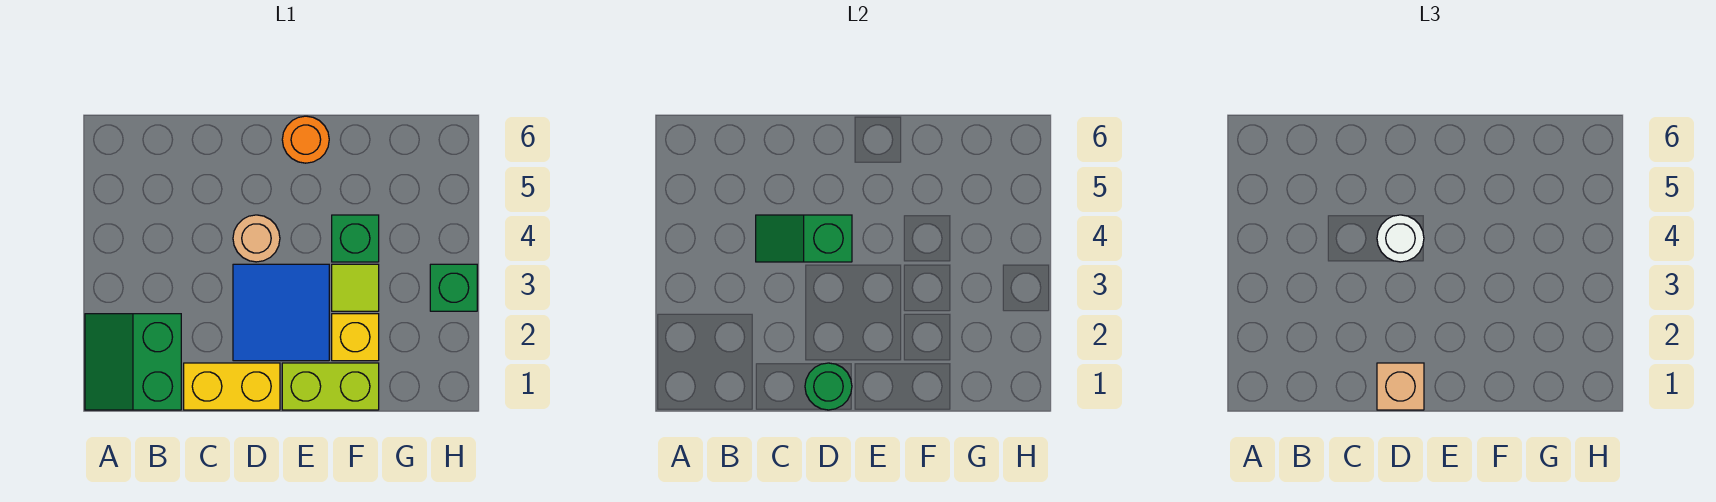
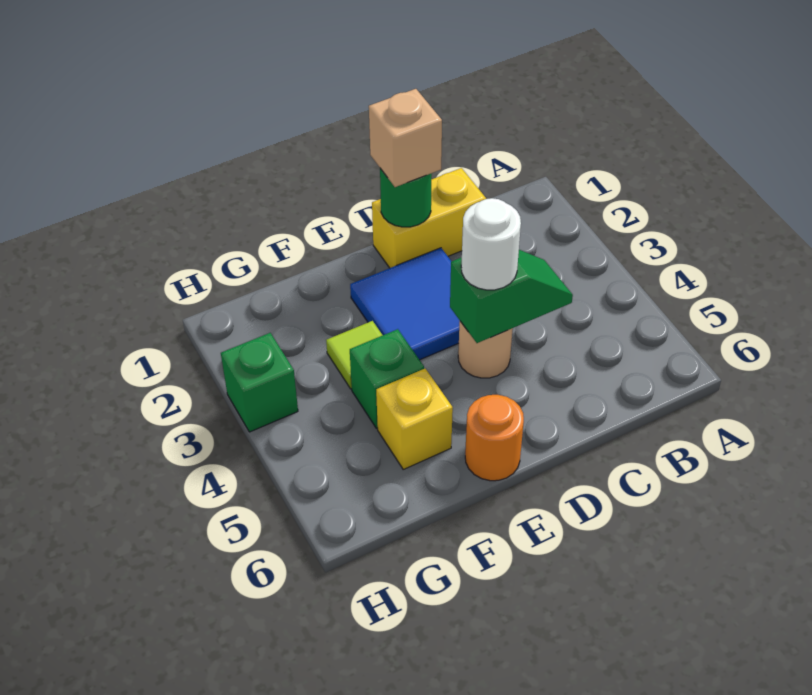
green slope A1:B2 level 1 top B -> none
lime brick E1:F1 level 1 -> none
yellow brick F2 level 1 -> yellow brick F5 level 1

